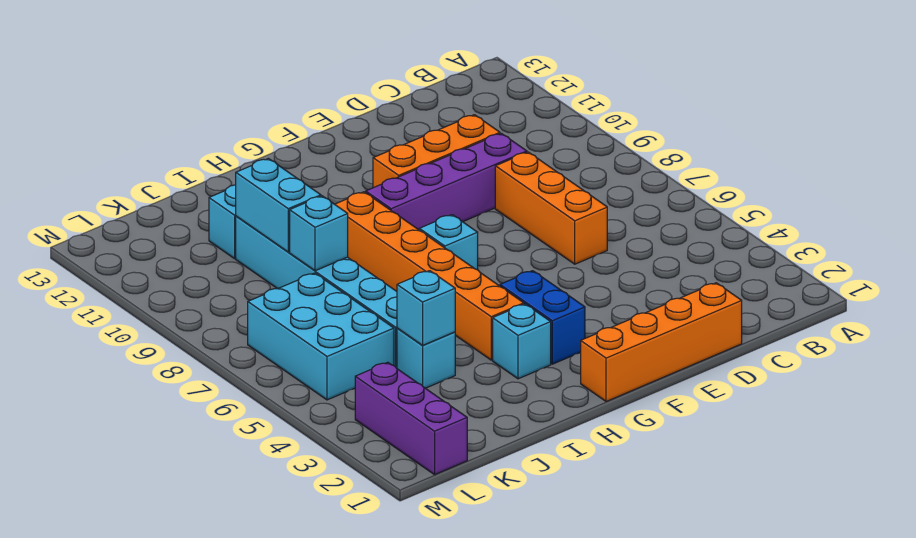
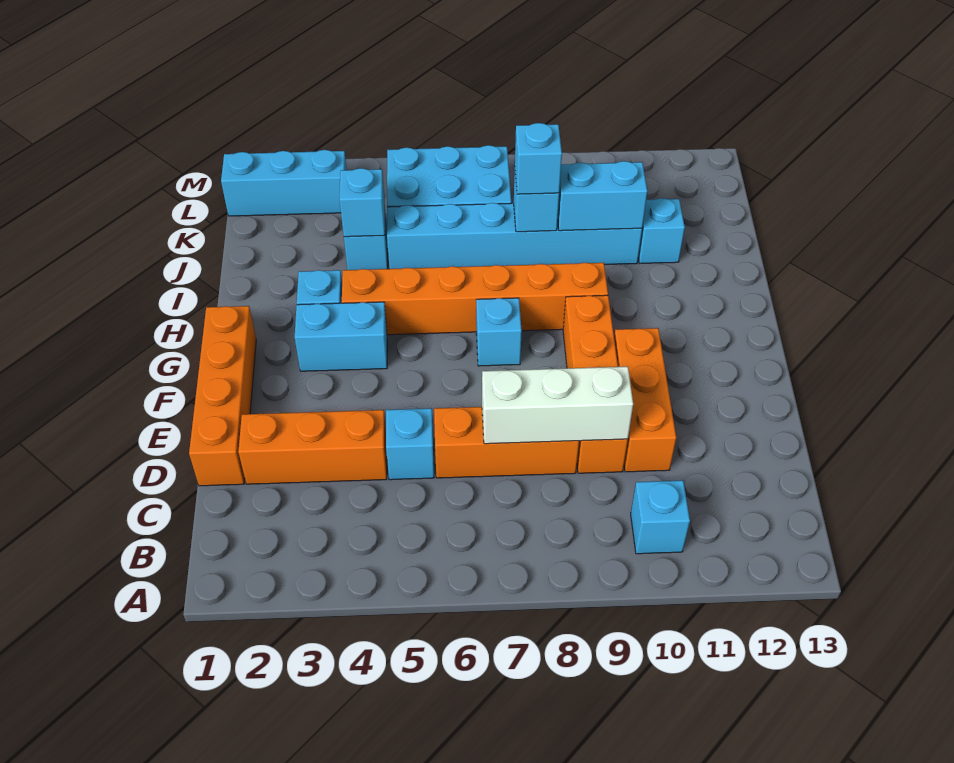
none -> cyan brick B10 level 1
none -> orange brick D2:D4 level 1
none -> cyan brick D5 level 1
none -> white brick D7:D9 level 2
purple brick D9:G9 level 1 -> orange brick D9:G9 level 1
blue brick G3:G4 level 1 -> cyan brick G3:G4 level 1
none -> cyan brick J8 level 3
purple brick L1:L3 level 1 -> cyan brick L1:L3 level 1

